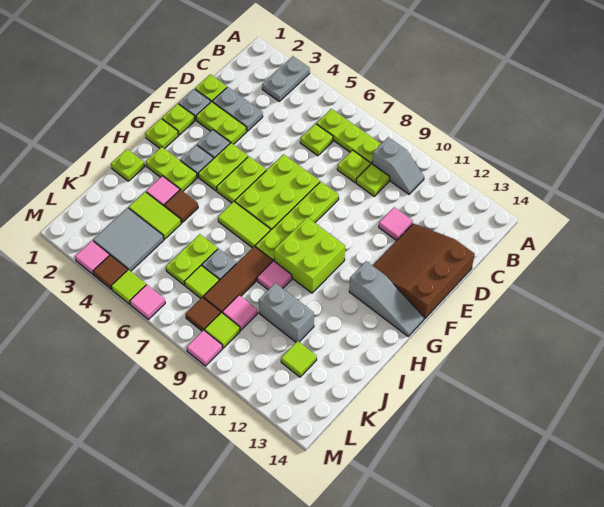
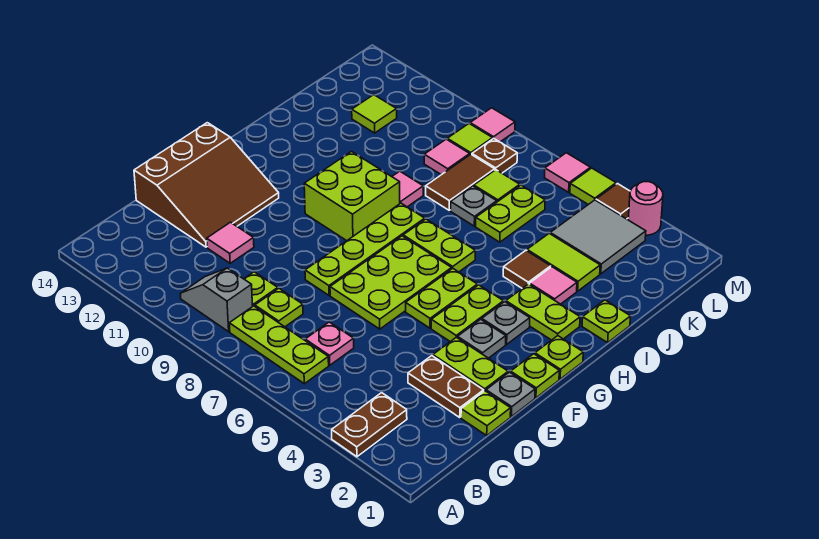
grey plate A3:B3 level 1 -> brown plate A3:B3 level 1
lime plate C6 level 1 -> pink plate C6 level 1
grey plate D2:D3 level 1 -> brown plate D2:D3 level 1
grey slope G12:G14 level 1 top 12 -> none
lime tile H6:H7 level 1 -> lime plate H6:H7 level 1
brown tile I8:K8 level 1 -> brown tile J8:K8 level 1
grey brick J10:J11 level 1 -> none
brown tile L8 level 1 -> brown plate L8 level 1
pink tile M3 level 1 -> pink round brick M3 level 1

